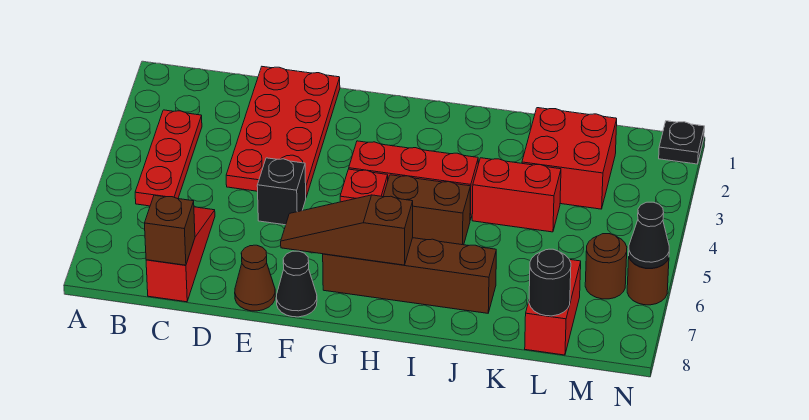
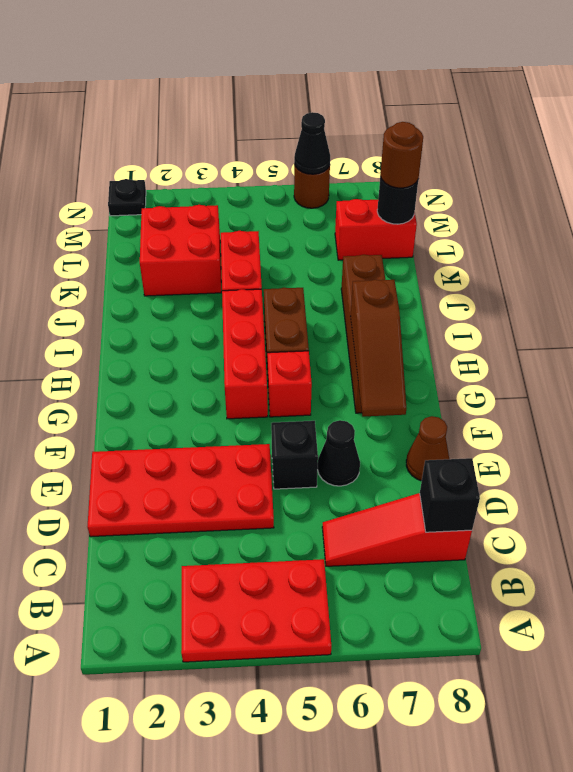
red plate B3:B5 level 1 -> red plate A3:B5 level 1
brown brick C8 level 2 -> black brick C8 level 2
black cone F8 level 1 -> black cone E6 level 1
brown round brick M6 level 1 -> brown round brick L8 level 3

